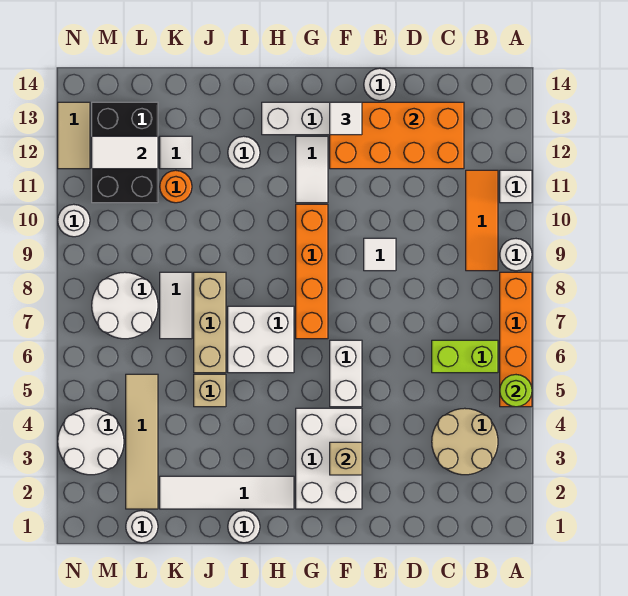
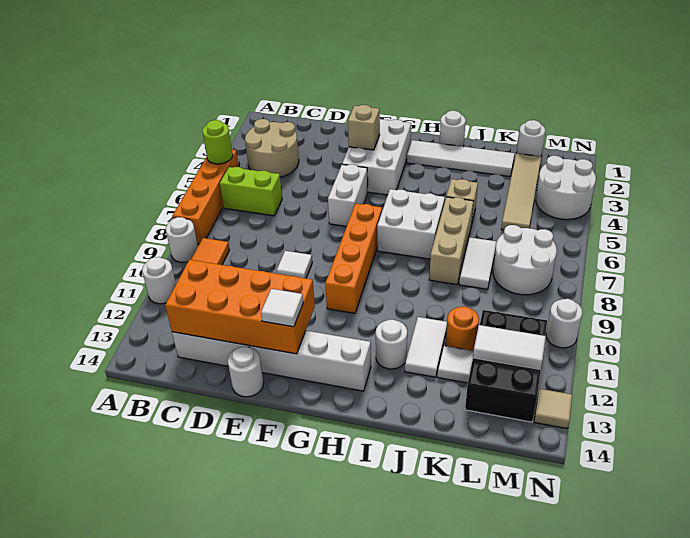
white brick A11 level 1 -> white round brick A11 level 1
white tile G11:G12 level 1 -> white tile J11:J12 level 1
tan tile N12:N13 level 1 -> tan tile N13 level 1

